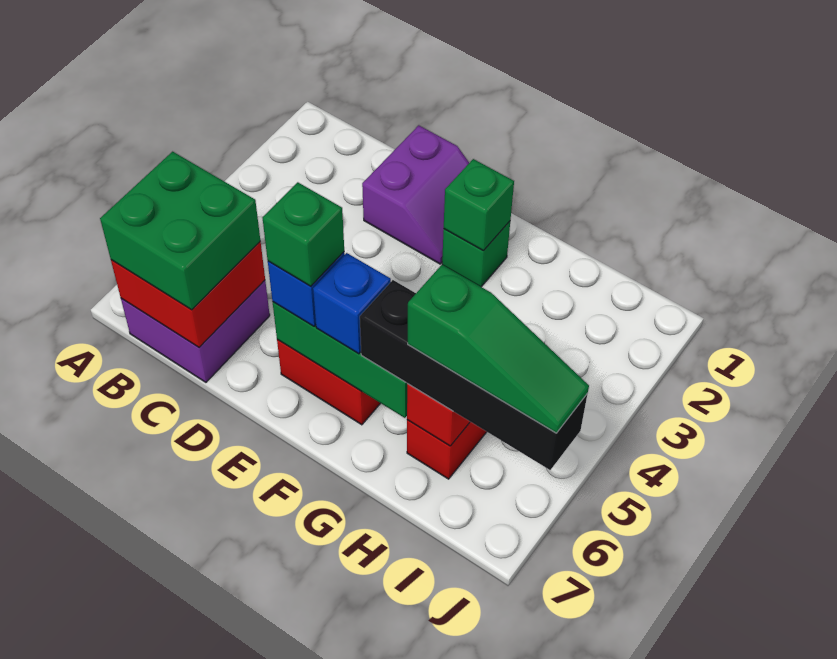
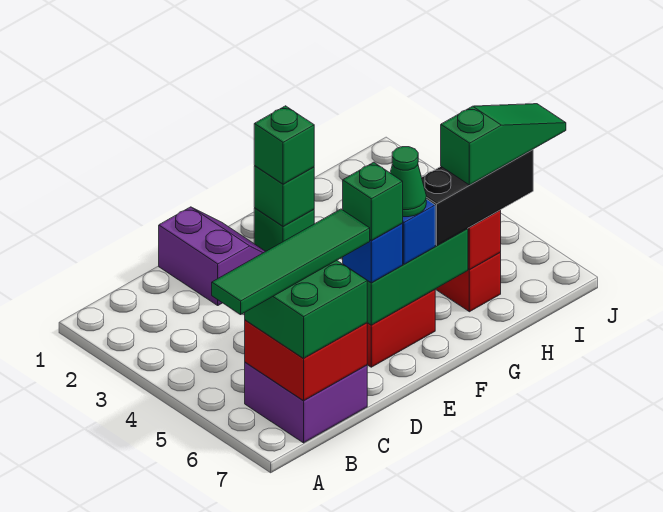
none -> green tile A6:D6 level 4
none -> green brick F2 level 3
none -> green cone F6 level 4
black brick G6:J6 level 3 -> black brick G6:I6 level 3

